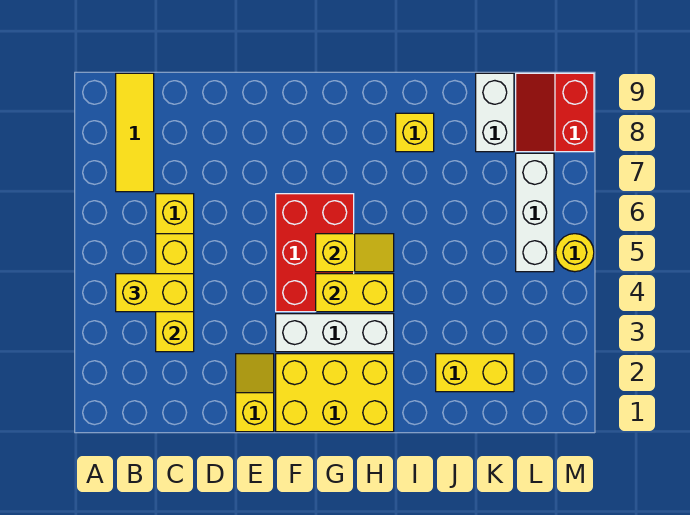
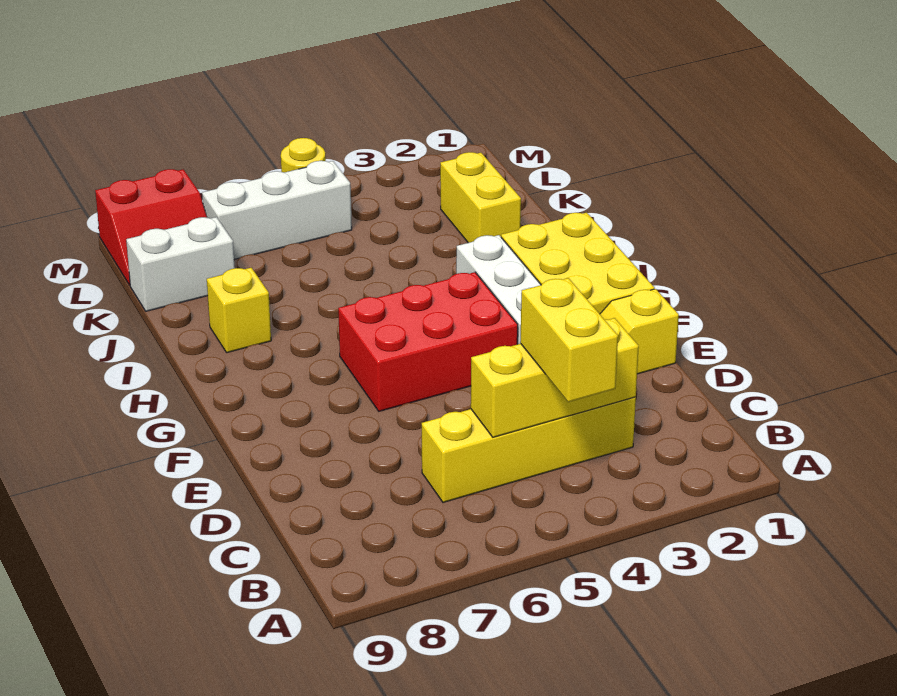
yellow tile B7:B9 level 1 -> none
yellow brick G4:H4 level 2 -> none
yellow slope G5:H5 level 2 top G -> none

